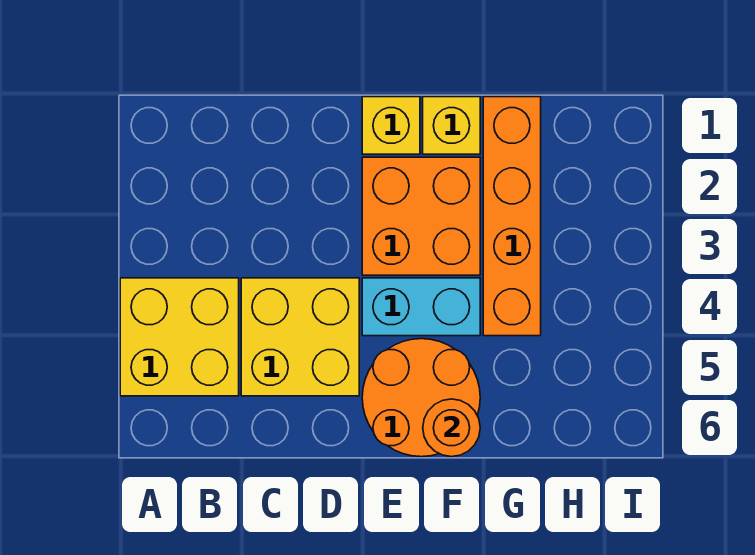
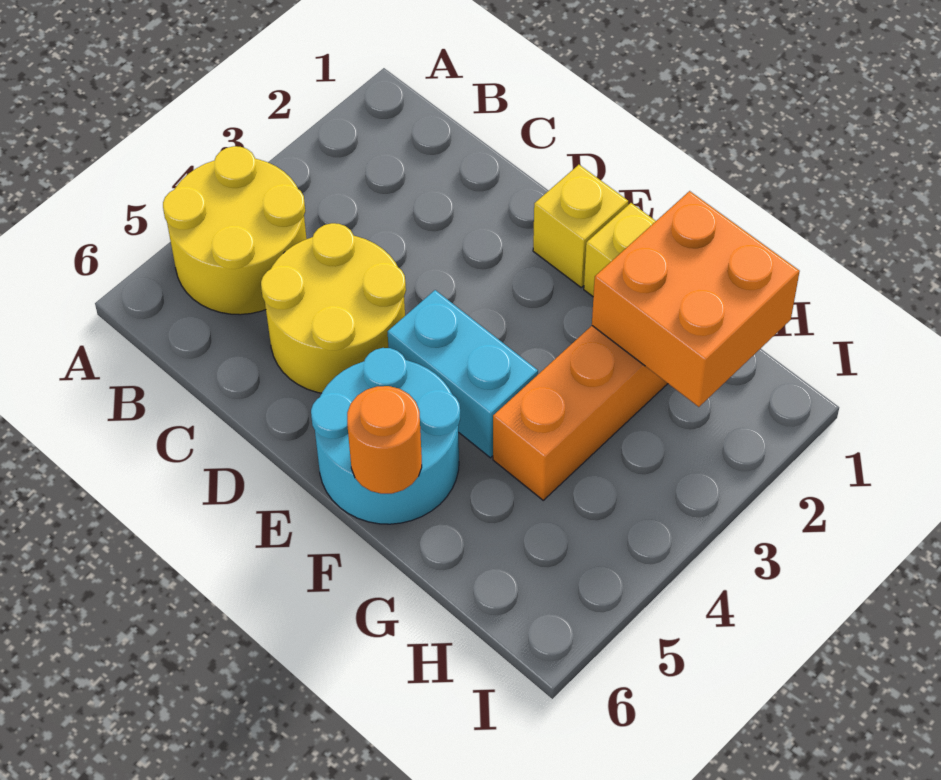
yellow brick A4:B5 level 1 -> yellow round brick A4:B5 level 1
yellow brick C4:D5 level 1 -> yellow round brick C4:D5 level 1
orange brick E2:F3 level 1 -> orange brick G1:H2 level 2
orange round brick E5:F6 level 1 -> cyan round brick E5:F6 level 1

